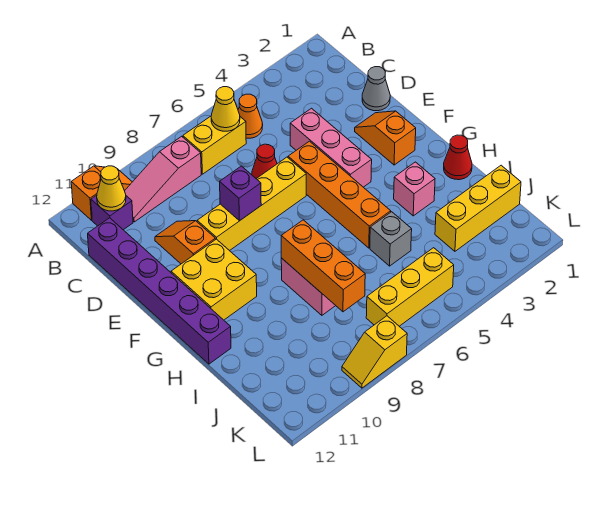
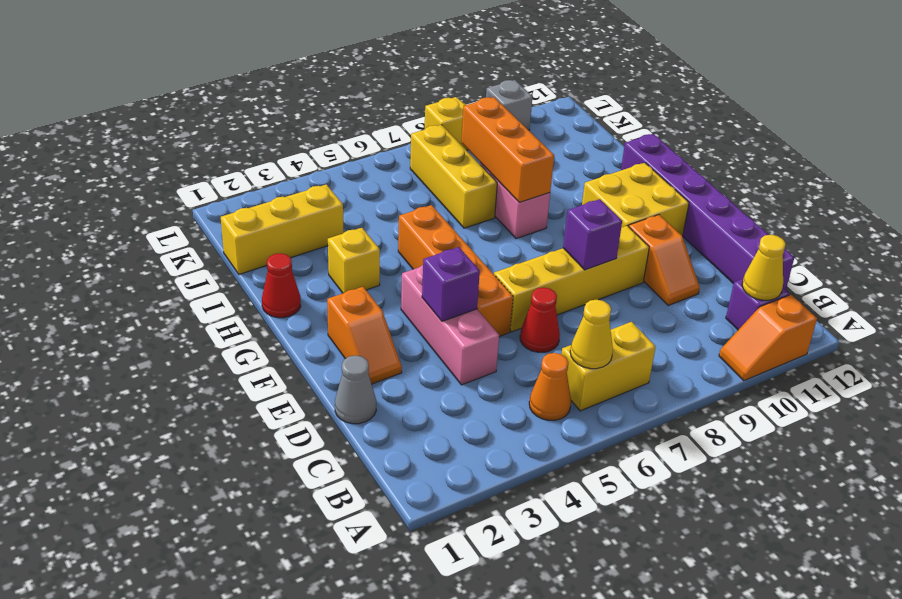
pink slope B8:B10 level 1 top 8 -> none
none -> purple brick E4 level 2
pink brick H3 level 1 -> yellow brick H3 level 1
grey brick I5 level 1 -> grey brick L10 level 1
yellow brick K5:K7 level 1 -> yellow brick I7:K7 level 1

